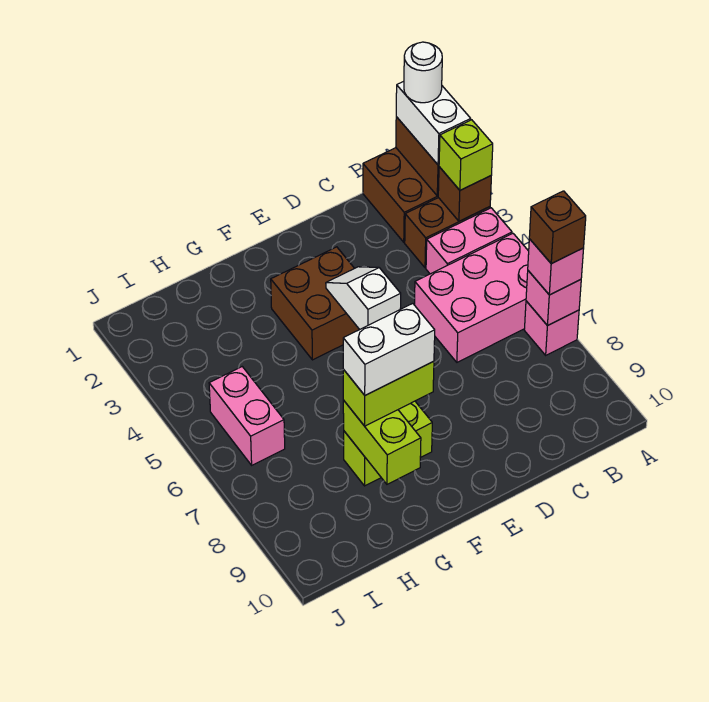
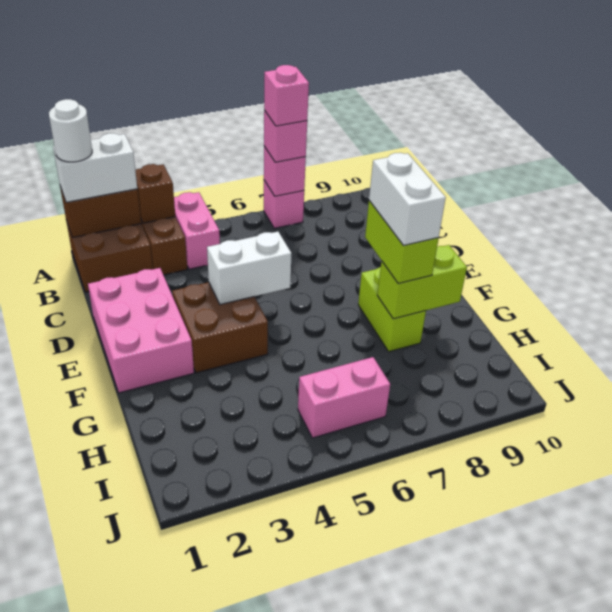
lime brick A3 level 3 -> none
pink brick A5:C6 level 1 -> pink brick D1:F2 level 1
brown brick A7 level 4 -> pink brick A7 level 4
white slope E4:E5 level 2 top 5 -> white brick E4:E5 level 2

